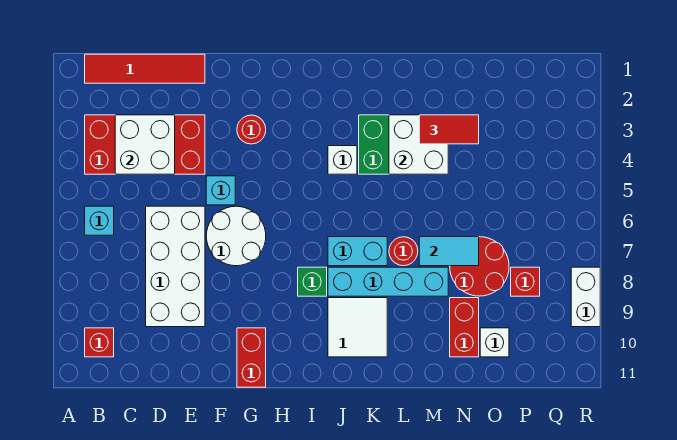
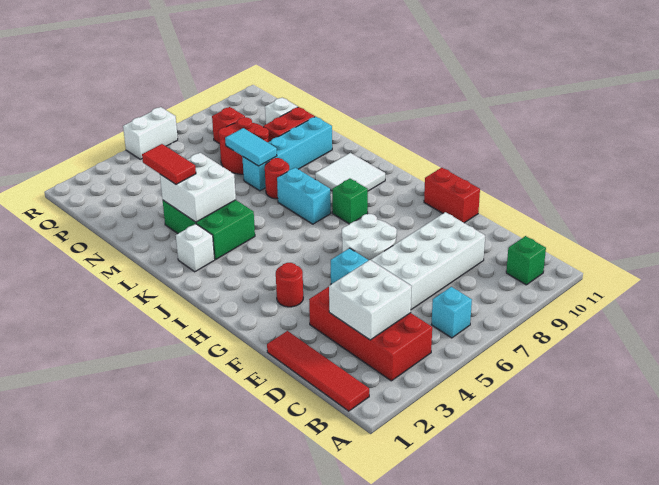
red brick B10 level 1 -> green brick B10 level 1
red brick G10:G11 level 1 -> red brick F11:G11 level 1
white brick J4 level 1 -> white brick K2 level 1
cyan brick J8:M8 level 1 -> cyan brick M7:M10 level 1
white brick R8:R9 level 1 -> white brick R5:R6 level 1

